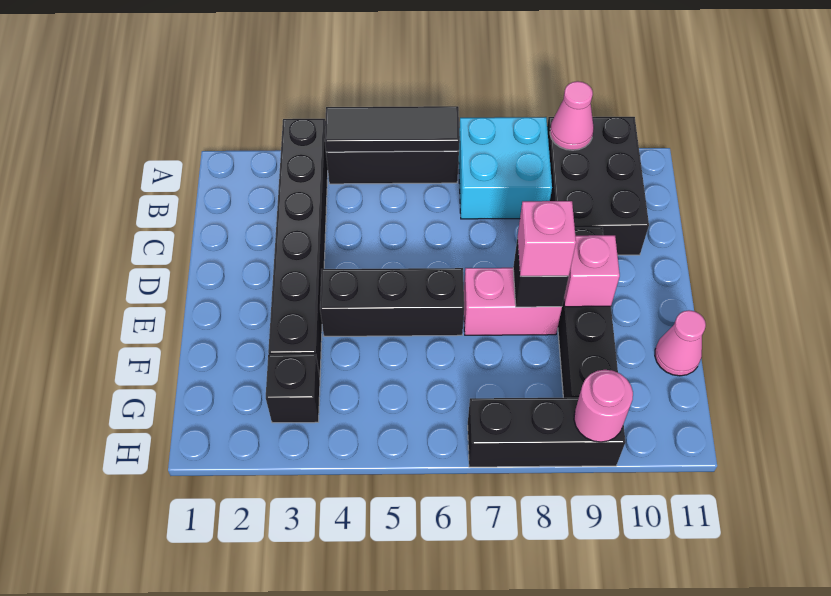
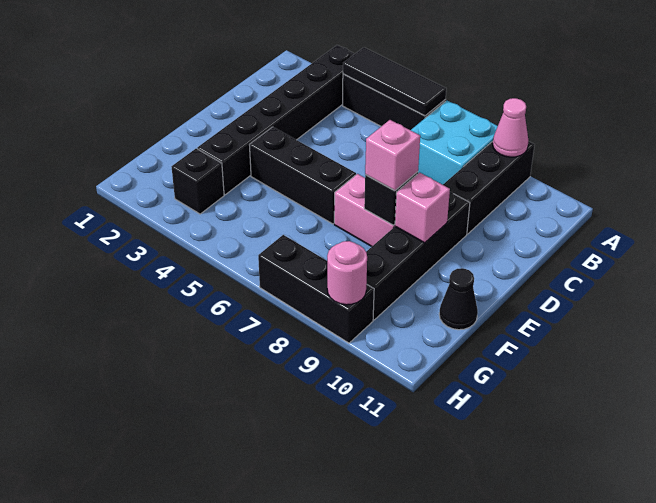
black brick A9:C10 level 1 -> black brick A9:C9 level 1
pink cone F11 level 1 -> black cone F11 level 1

